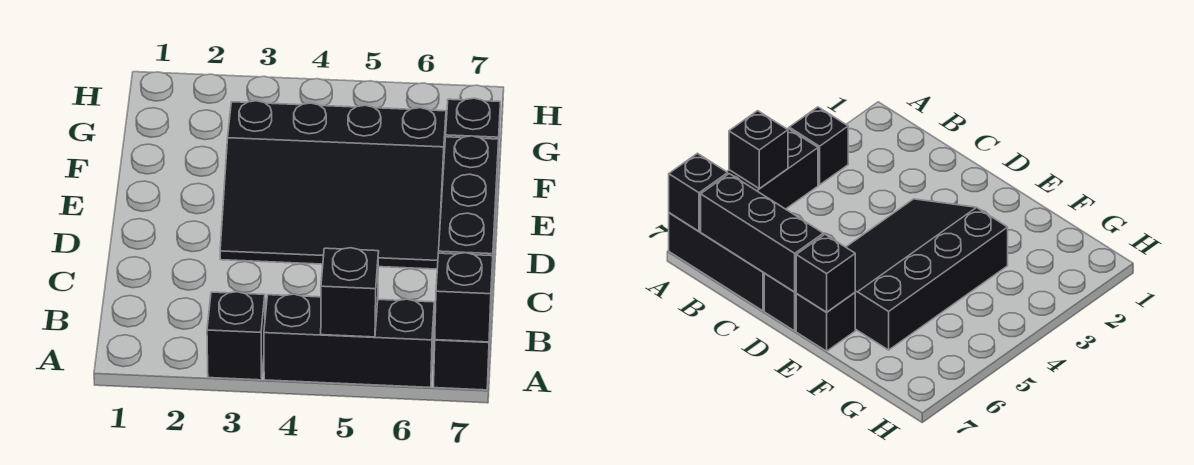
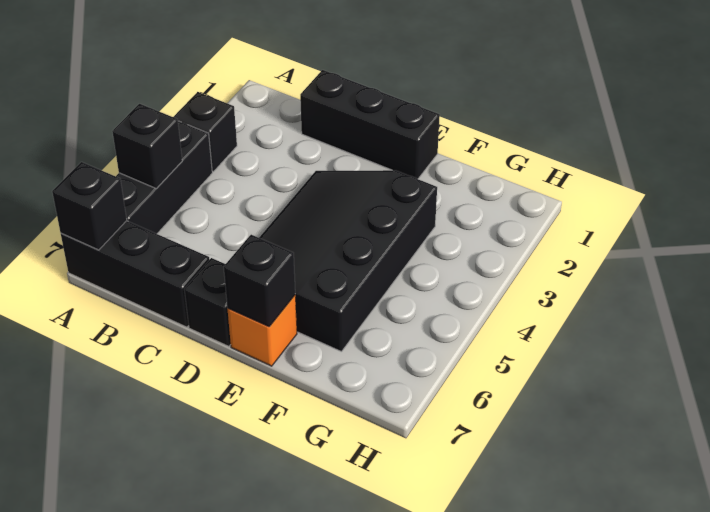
black brick B7:D7 level 2 -> black brick C1:E1 level 1
black brick E7 level 1 -> orange brick E7 level 1

